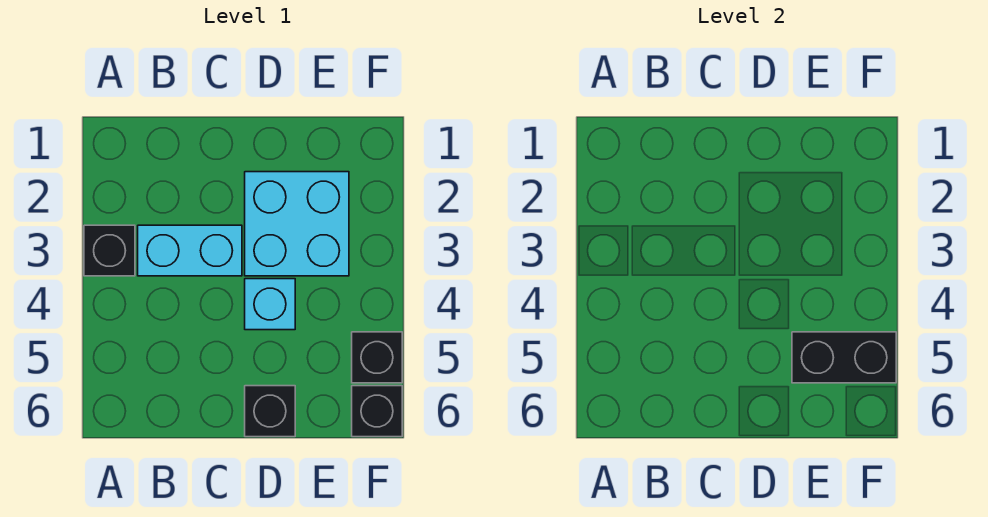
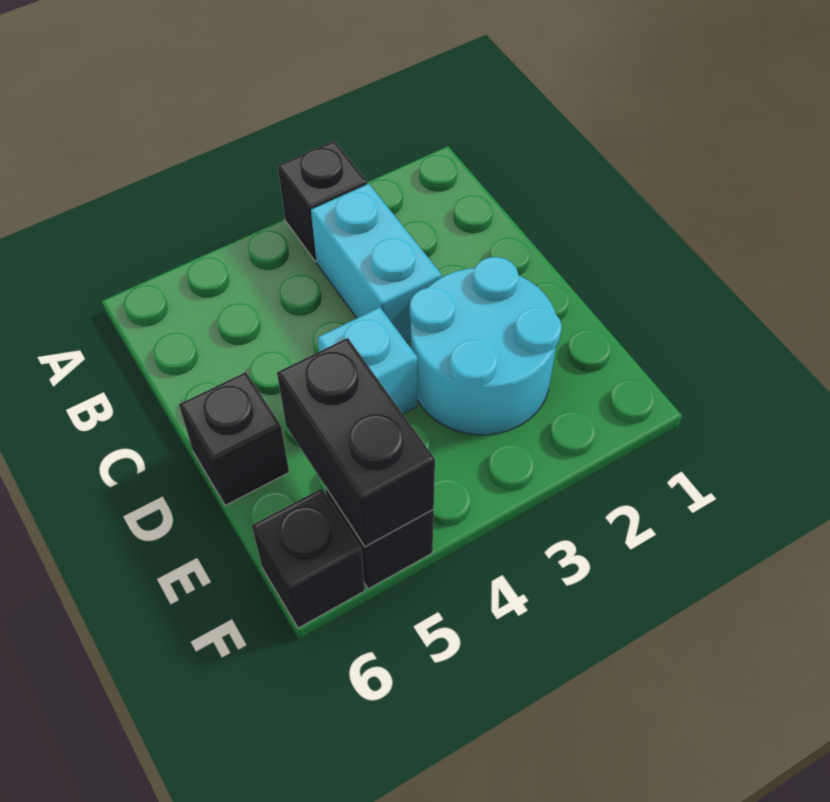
cyan brick D2:E3 level 1 -> cyan round brick D2:E3 level 1

